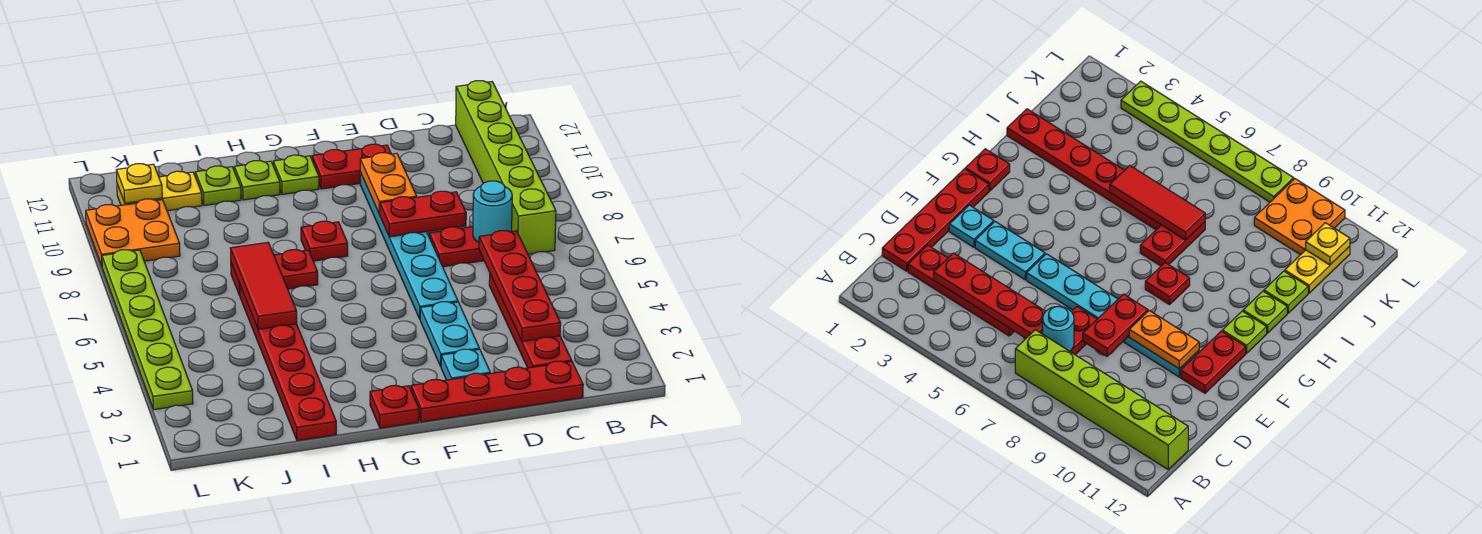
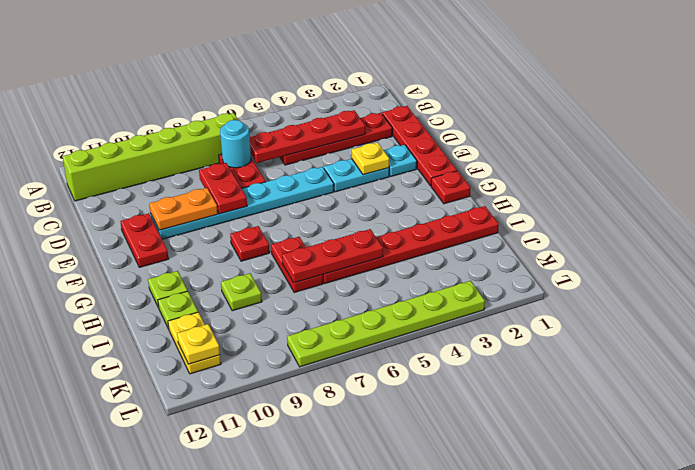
none -> yellow plate E3 level 2
lime plate G11 level 1 -> lime plate I9 level 1
red tile I5:I7 level 2 -> red plate I5:I7 level 2
orange plate K9:L10 level 1 -> none

